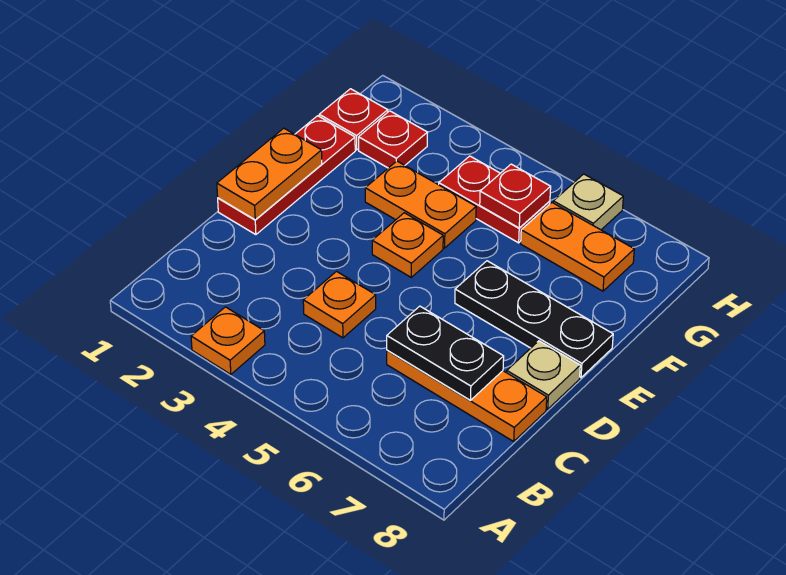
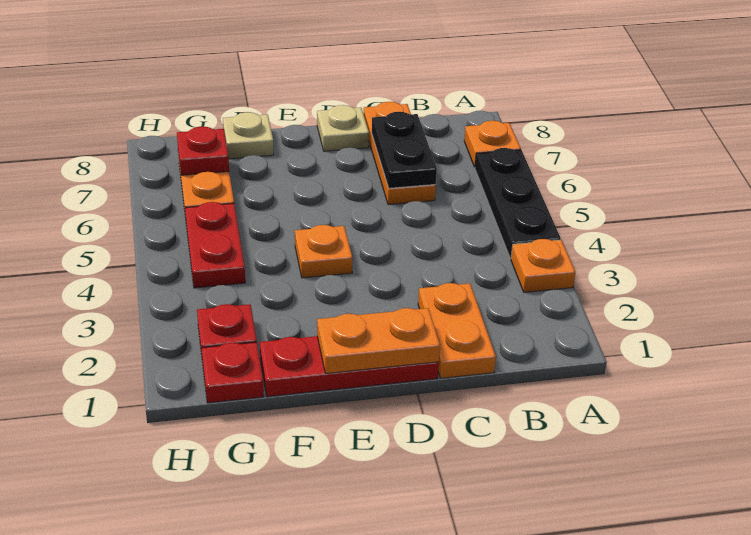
orange plate C4 level 1 -> orange plate A7 level 1
black plate E6:E8 level 1 -> black plate A4:A6 level 1
orange plate F3:F4 level 1 -> orange plate C1:C2 level 1
red plate G5 level 2 -> red plate G7 level 2
tan plate H6 level 1 -> tan plate F8 level 1

